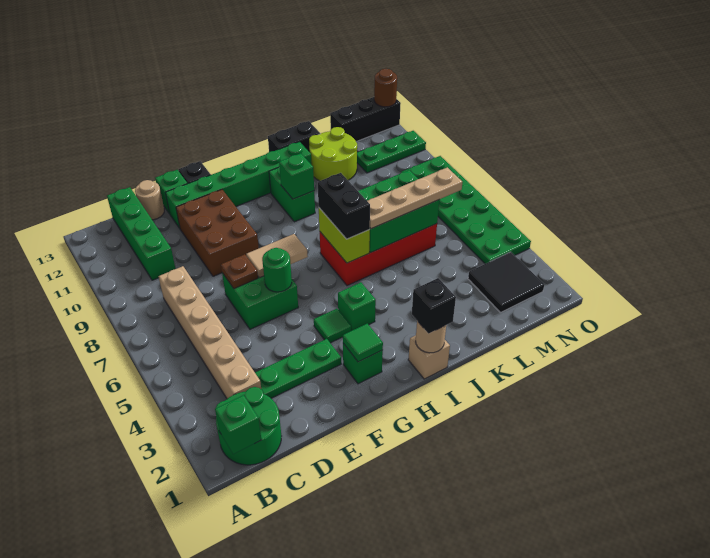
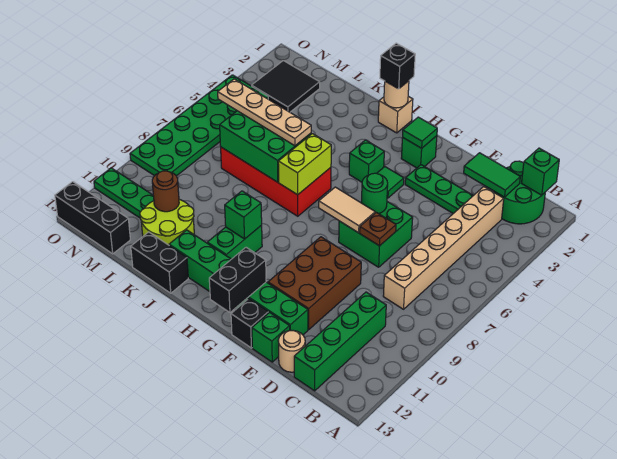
none -> green tile C2:D2 level 2
black brick I6:I7 level 3 -> black brick G12:G13 level 2
brown round brick O13 level 2 -> brown round brick L11 level 2

